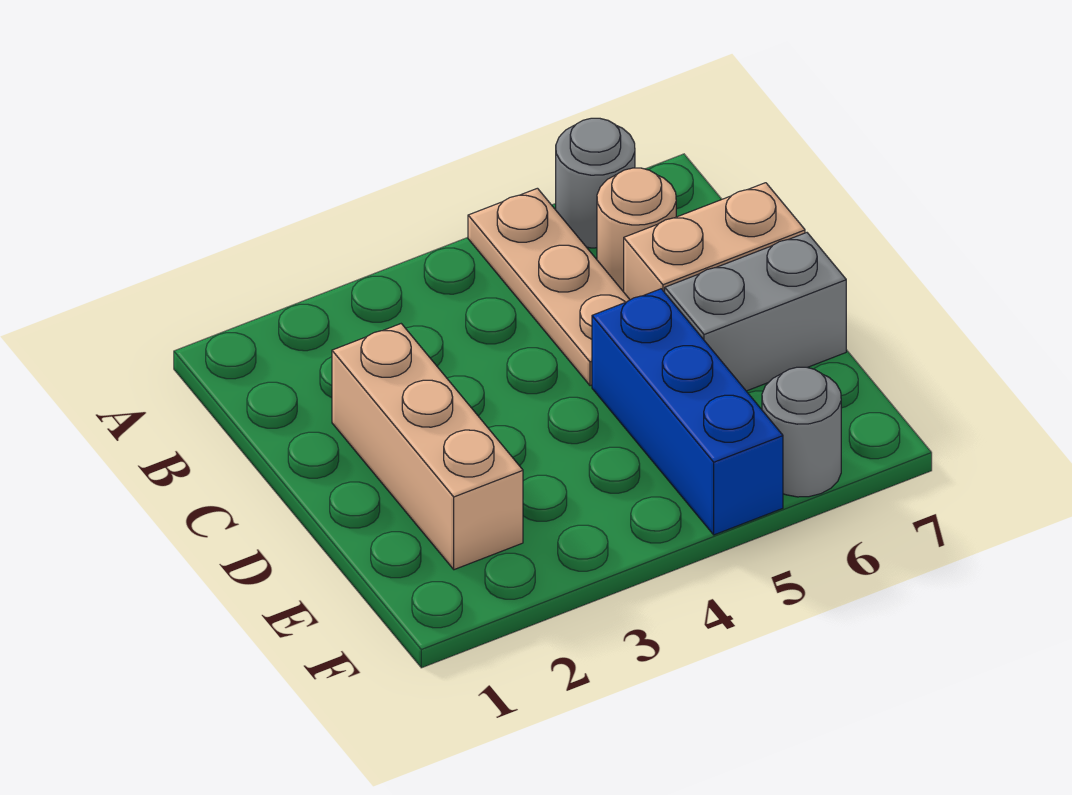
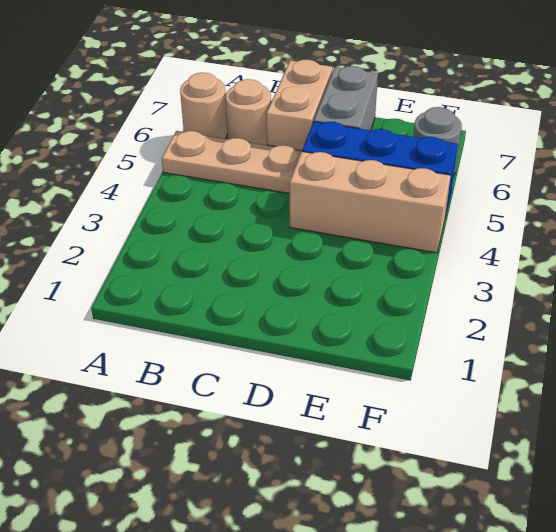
grey round brick A6 level 1 -> tan round brick A6 level 1
tan brick C2:E2 level 1 -> tan brick D4:F4 level 1

